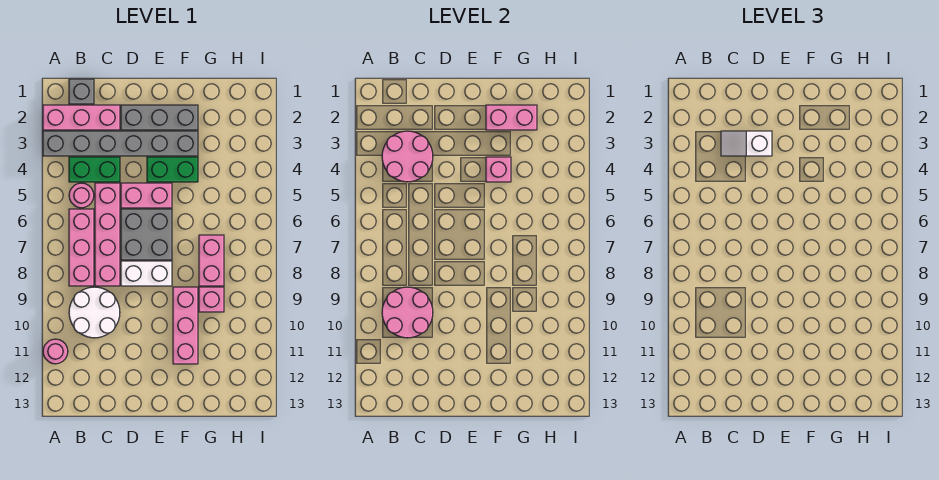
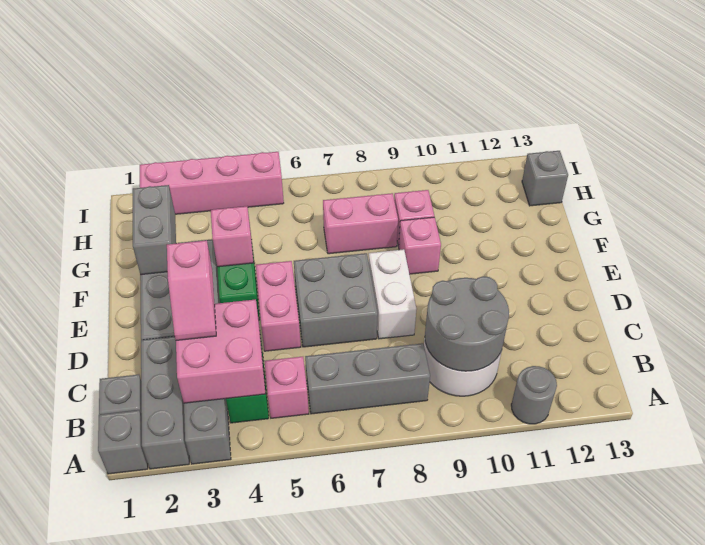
none -> grey brick A1 level 1
pink brick A2:C2 level 1 -> grey brick A2:C2 level 1
pink round brick A11 level 1 -> grey round brick A11 level 1
pink round brick B3:C4 level 2 -> pink brick B3:C4 level 2
pink round brick B5 level 1 -> pink brick B5 level 1
pink brick B6:B8 level 1 -> grey brick B6:B8 level 1
pink round brick B9:C10 level 2 -> grey round brick B9:C10 level 2
white slope C3:D3 level 3 top D -> pink slope C3:D3 level 3 top D
pink brick C5:C8 level 1 -> pink brick I2:I5 level 1
pink brick F2:G2 level 2 -> grey brick F2:G2 level 2
pink brick F9:F11 level 1 -> pink brick F9 level 1
none -> grey brick H13 level 1

